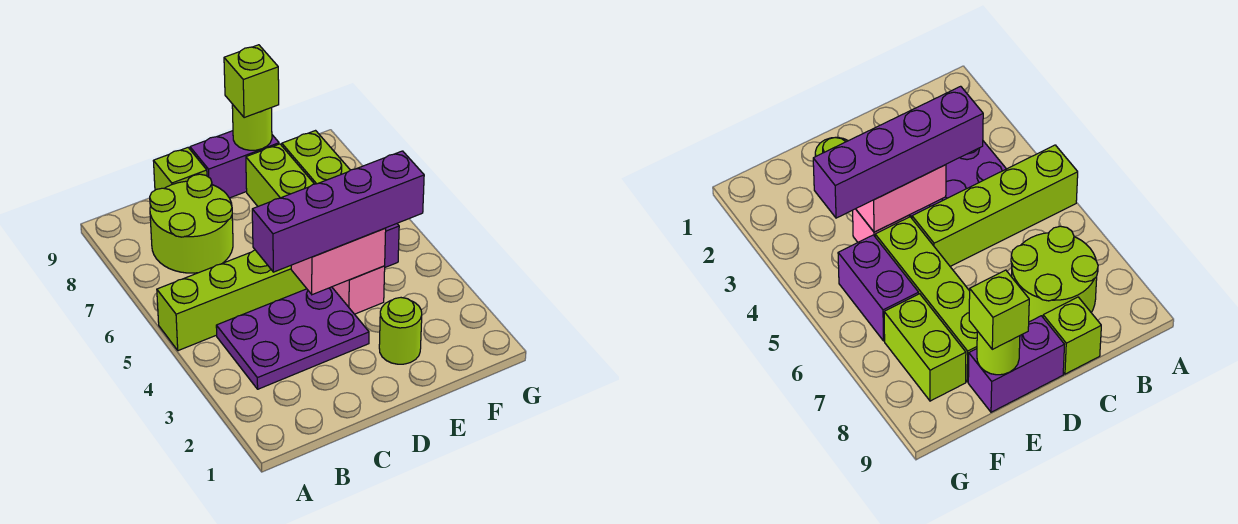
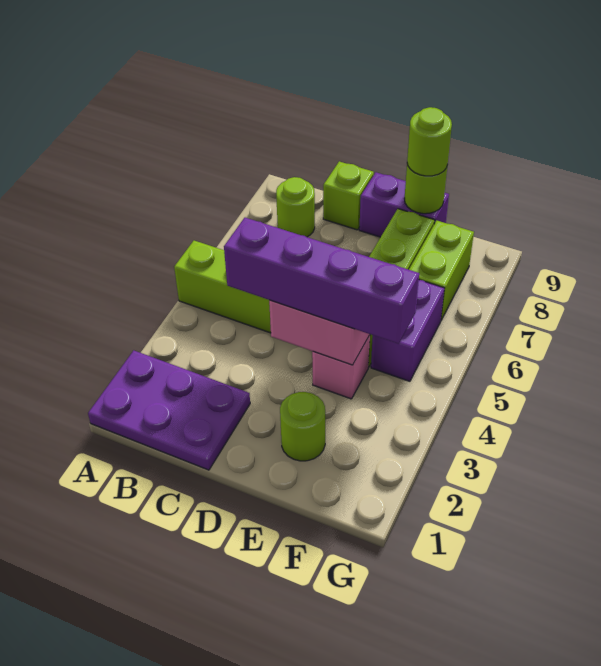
purple plate B3:D4 level 1 -> purple plate A1:C2 level 1
lime round brick B7:C8 level 1 -> lime round brick B8 level 1
lime brick E9 level 3 -> lime round brick E9 level 3

